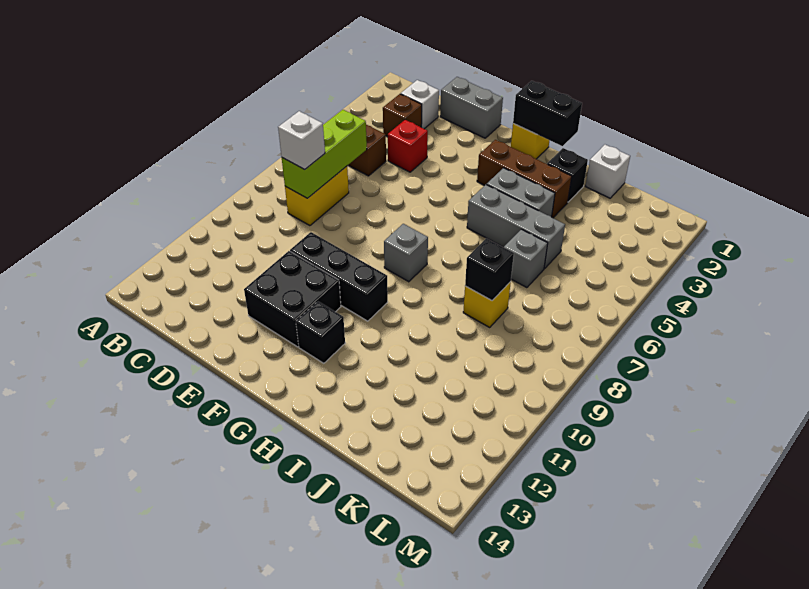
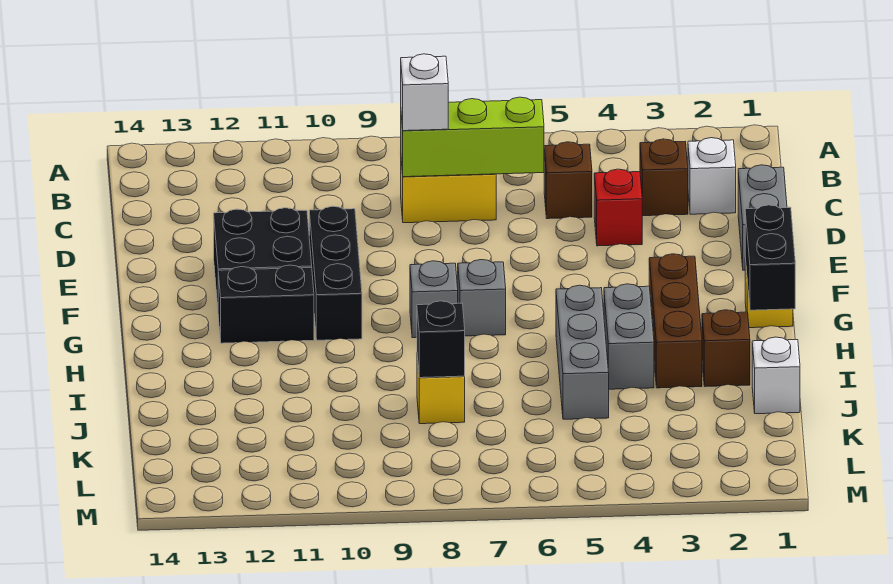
black brick G12 level 1 -> black brick G11:G12 level 1
black brick I2 level 1 -> brown brick I2 level 1
grey brick J6 level 1 -> grey brick G7 level 1

